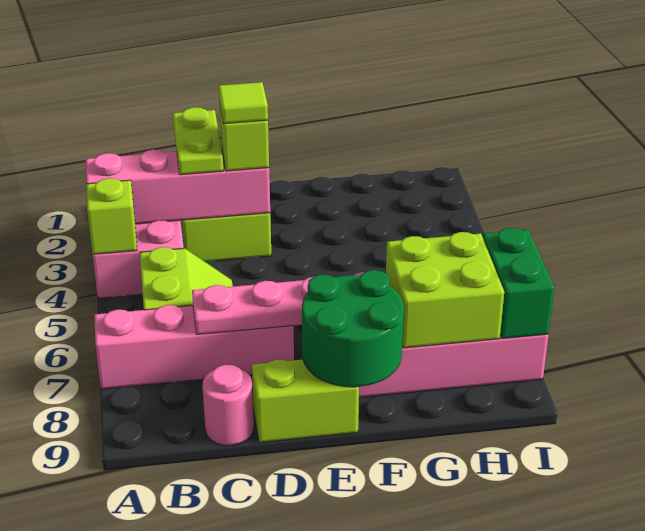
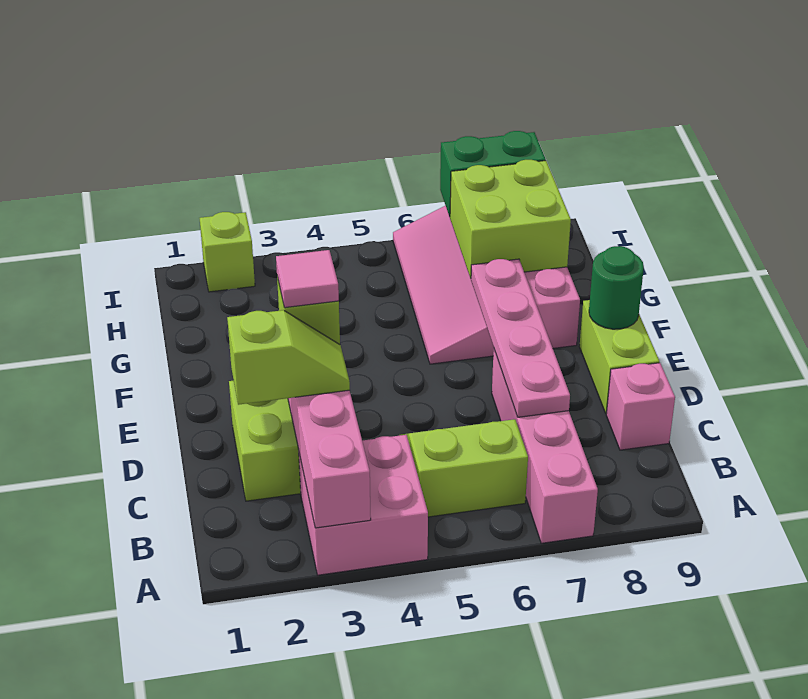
lime brick A4 level 2 -> lime brick I2 level 1
lime plate C2:C3 level 3 -> lime slope C2:C3 level 3 top 2
pink round brick C9 level 1 -> pink brick C9 level 1
lime tile D3 level 4 -> pink tile D3 level 4
green round brick E8:F9 level 2 -> green round brick E9 level 2

